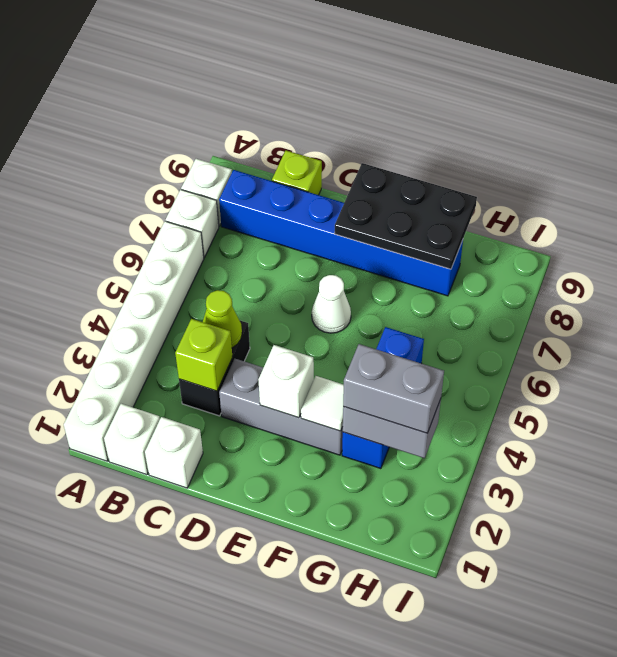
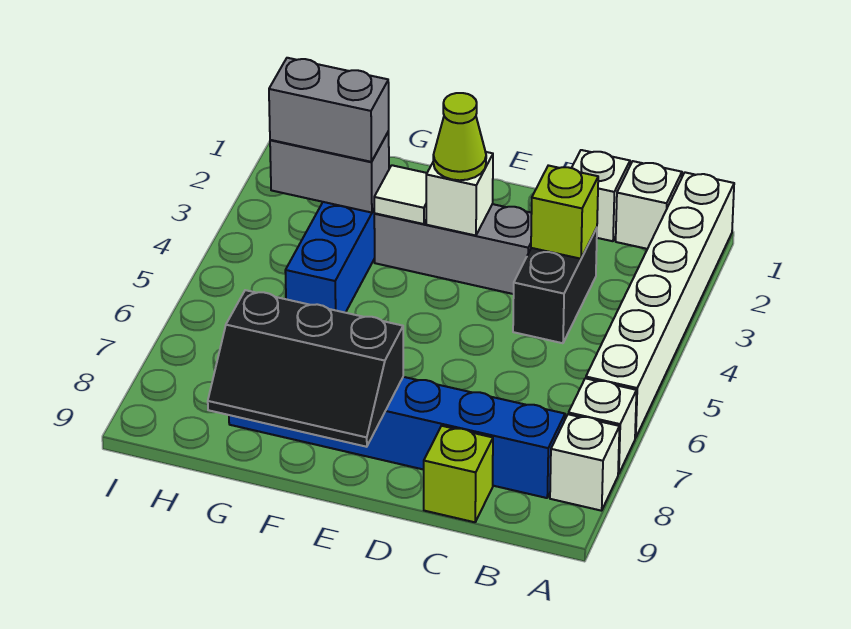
lime cone C4 level 2 -> lime cone E3 level 3
white cone E6 level 1 -> none
black plate E8:G9 level 2 -> black slope E8:G9 level 2 top 8

